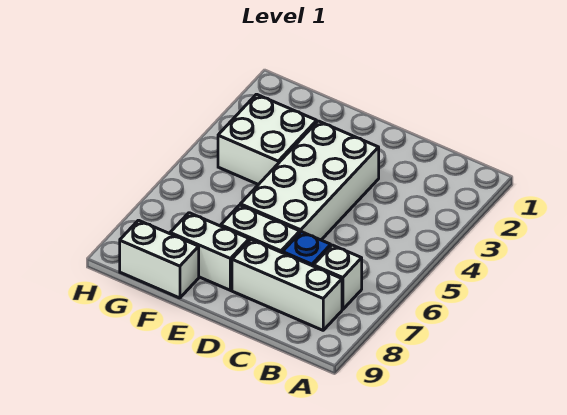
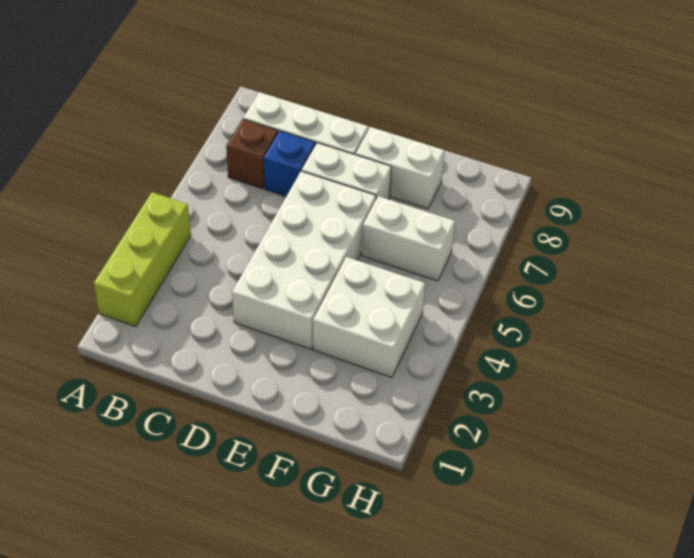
none -> lime brick A2:A4 level 1
white brick B7 level 1 -> brown brick B7 level 1
white brick F9:G9 level 1 -> white brick F6:G6 level 1

